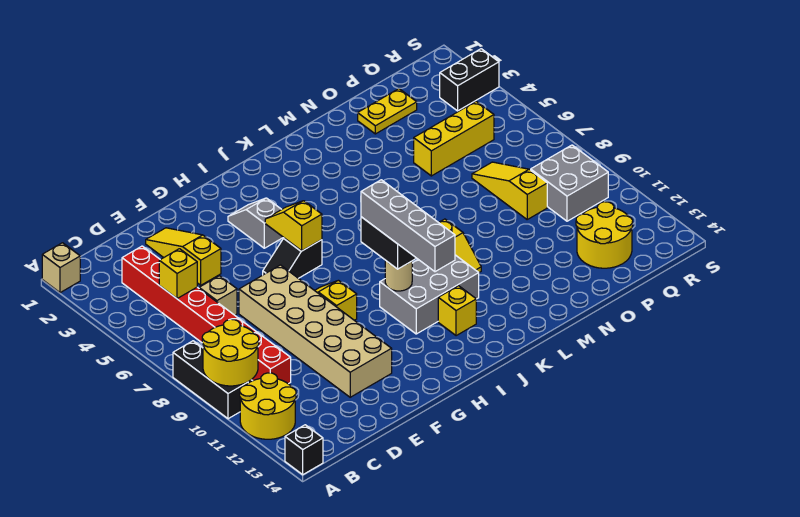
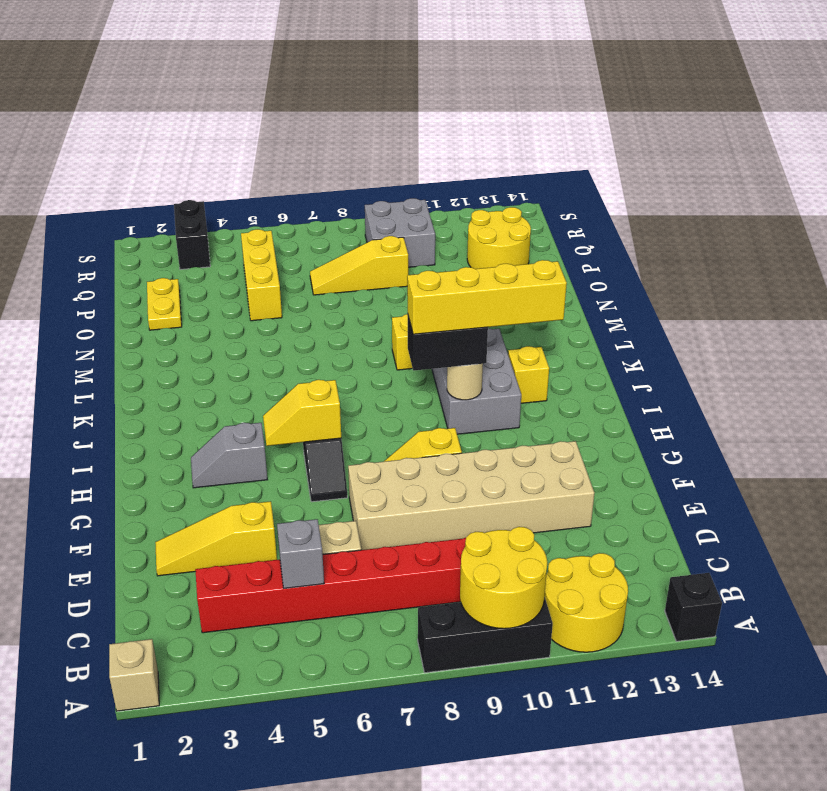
yellow brick C5 level 2 -> grey brick C5 level 2
grey brick I9:I12 level 4 -> yellow brick I9:I12 level 4

